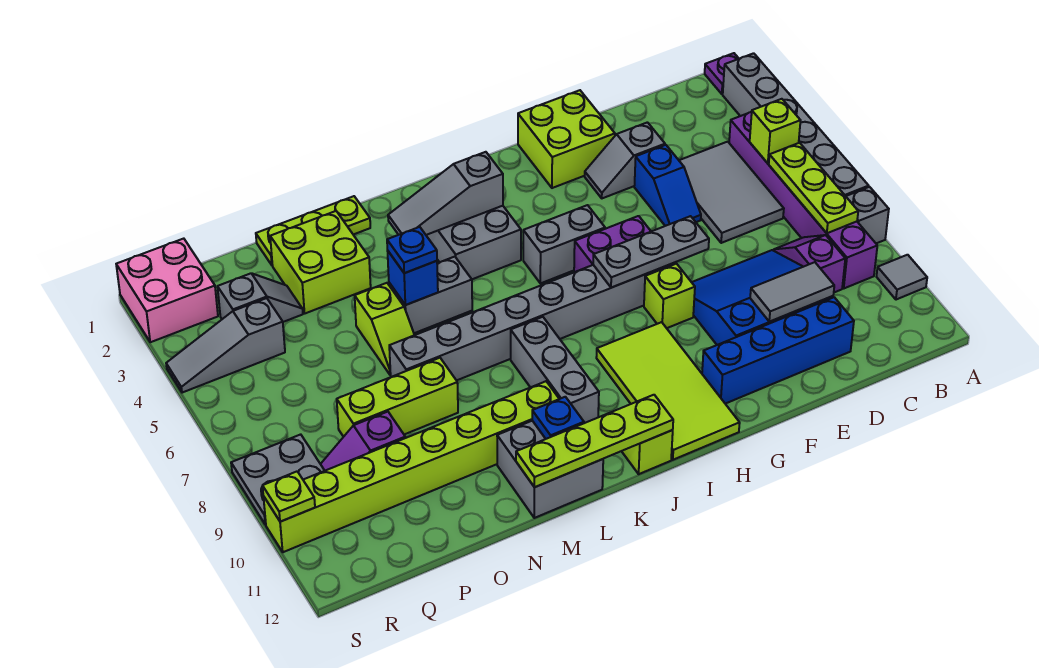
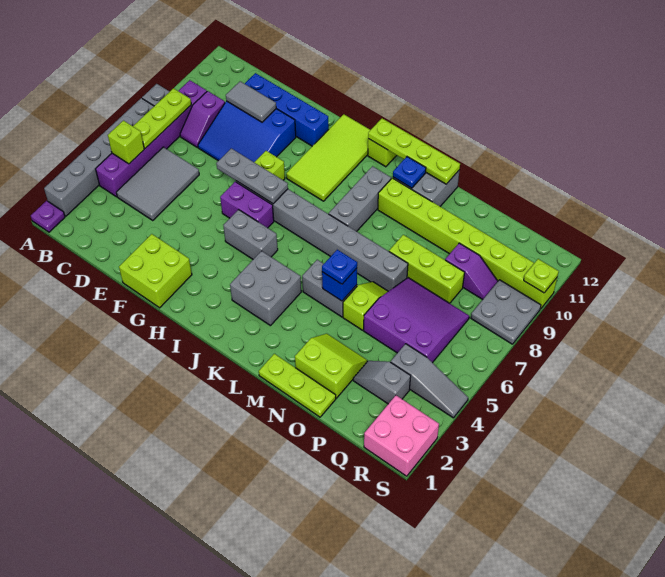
grey tile A10 level 1 -> none
grey slope E3:F3 level 1 top E -> none
blue slope E4:E5 level 1 top 4 -> none
grey slope J3:L3 level 2 top J -> none
lime brick N2:O3 level 1 -> lime slope N2:O3 level 1 top 2
none -> purple slope O5:Q7 level 1 top 5

